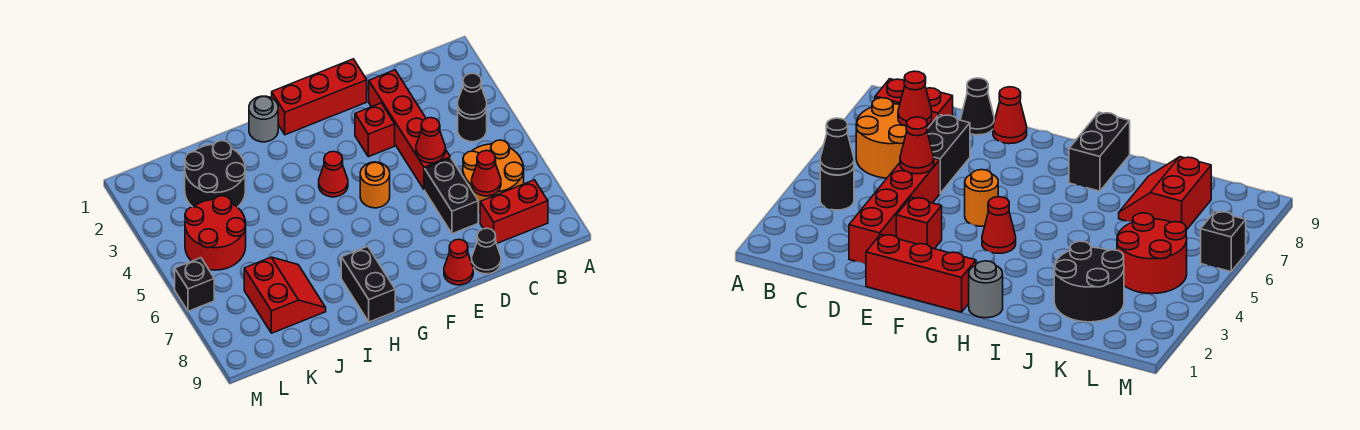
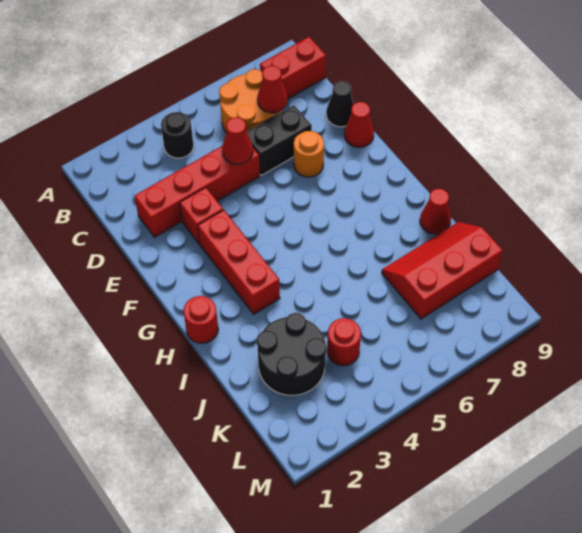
black cone B4 level 2 -> none
red brick B8:C8 level 1 -> red brick B8:B9 level 1
red brick E1:G1 level 1 -> red brick F3:H3 level 1
orange round brick F5 level 1 -> orange round brick E7 level 1
red cone G4 level 1 -> red cone I9 level 1
grey round brick H1 level 1 -> red round brick H1 level 1
black brick H8:H9 level 1 -> none
red slope J7:K8 level 1 top K -> red slope J7:K9 level 1 top K
red round brick K4:L5 level 1 -> red round brick K4 level 1
black brick M6 level 1 -> none

